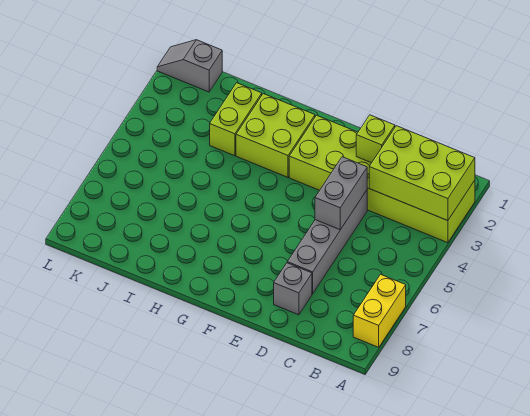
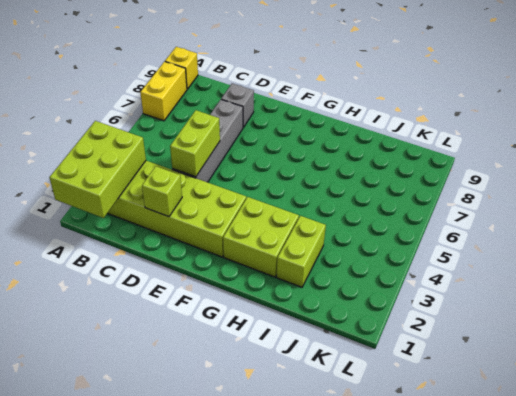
lime brick A2:C3 level 2 -> lime brick A1:B3 level 2
none -> yellow brick A9 level 1
grey brick D4:D5 level 2 -> lime brick D4:D5 level 2
grey slope K1:L1 level 1 top K -> none

